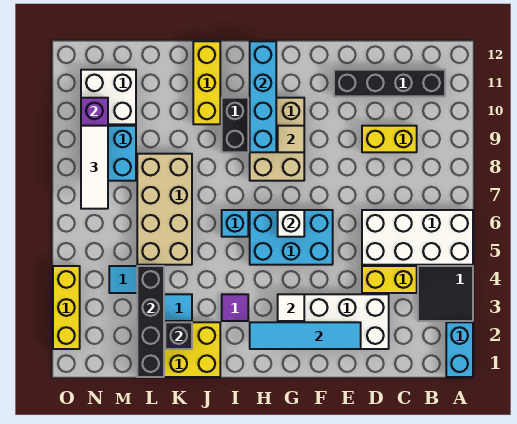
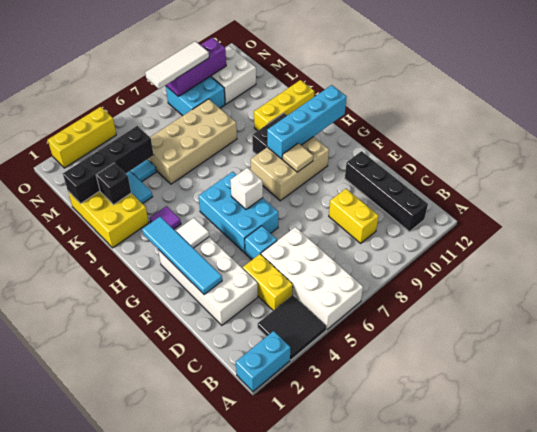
cyan brick I6 level 1 -> cyan brick E5 level 1

